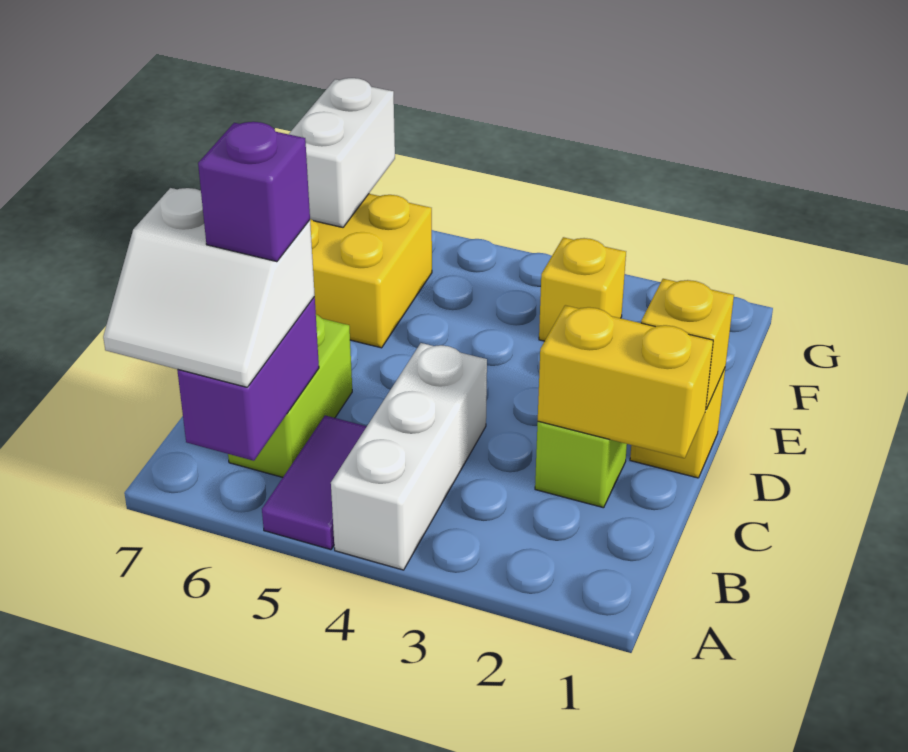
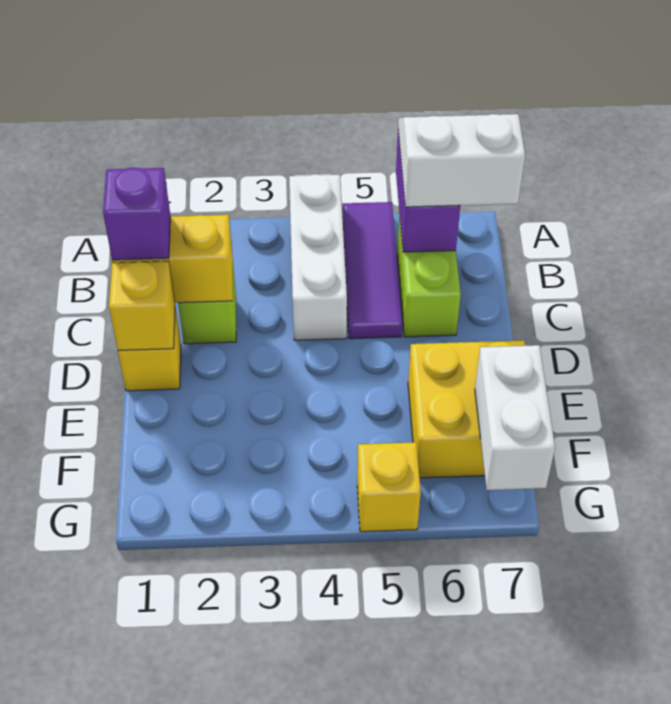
purple tile A5:B5 level 1 -> purple tile A5:C5 level 1
purple brick B6 level 4 -> purple brick C1 level 3
yellow brick F3 level 1 -> yellow brick G5 level 1

